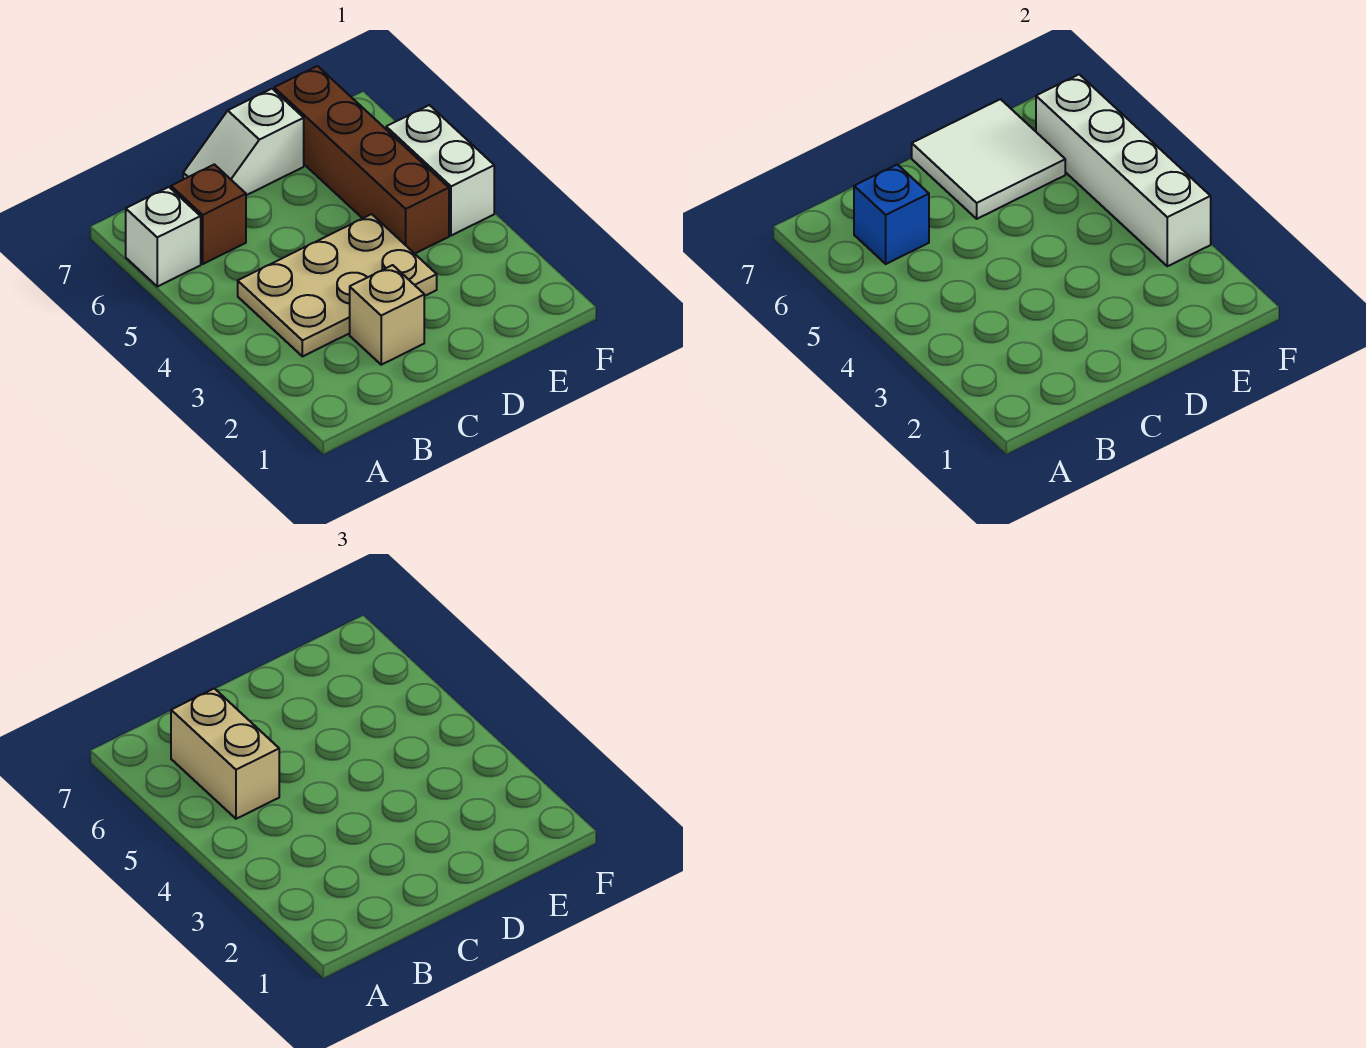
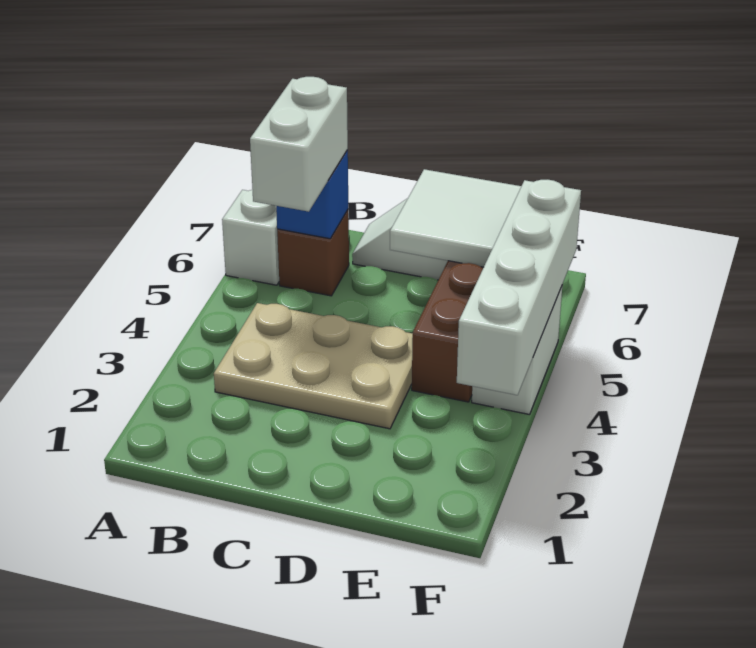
tan brick B5:B6 level 3 -> white brick B5:B6 level 3
tan brick C2 level 1 -> none

